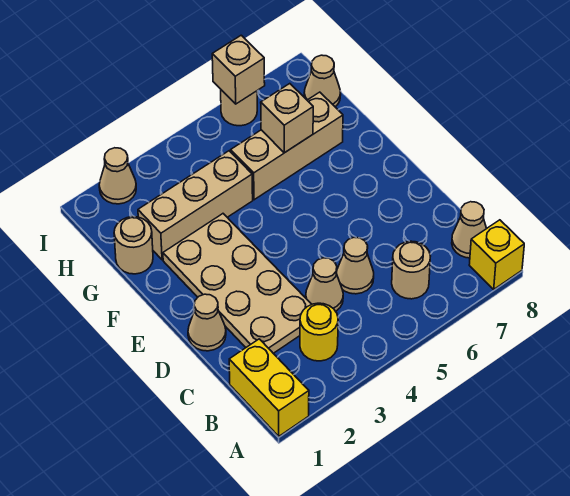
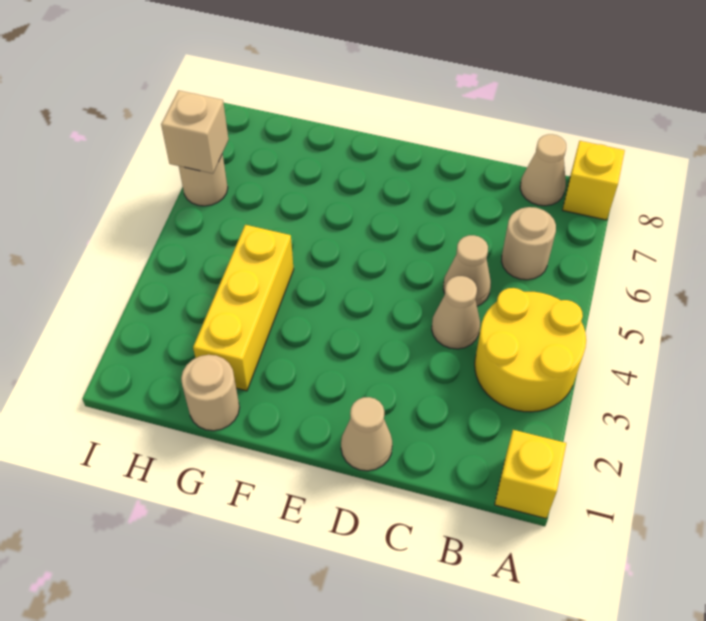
yellow brick A1:B1 level 1 -> yellow brick A1 level 1
yellow round brick B3 level 1 -> yellow round brick A3:B4 level 1
tan plate C2:F3 level 1 -> none
tan brick G2:G4 level 1 -> yellow brick G2:G4 level 1
tan brick G5:G7 level 1 -> none
tan brick G6 level 2 -> none
tan cone H8 level 1 -> none
tan cone I2 level 1 -> none

